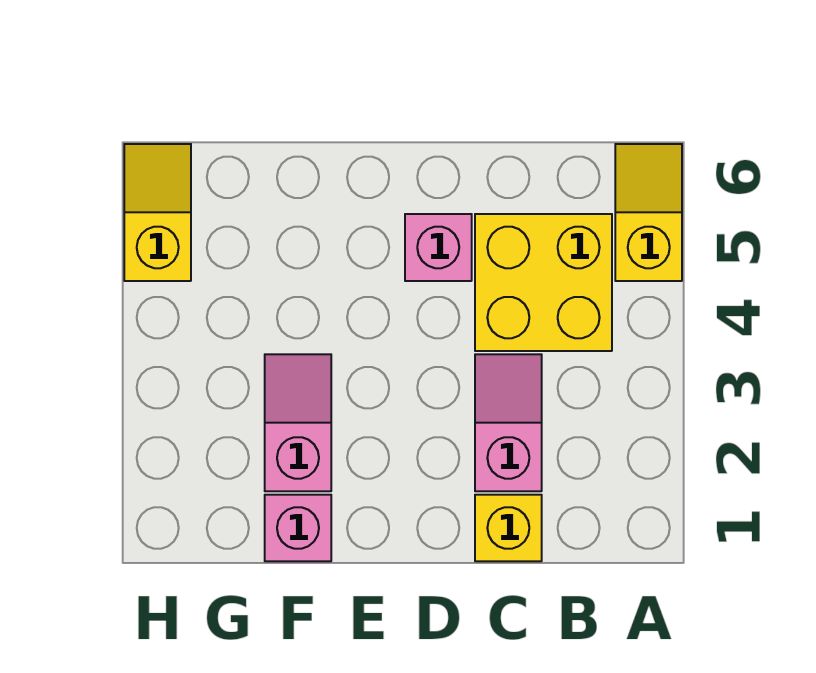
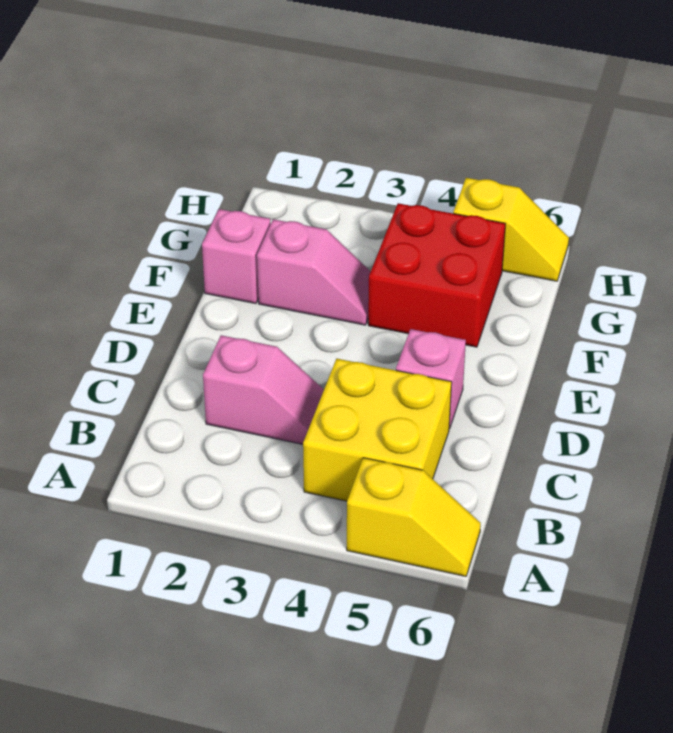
yellow brick C1 level 1 -> none
none -> red brick F4:G5 level 1

